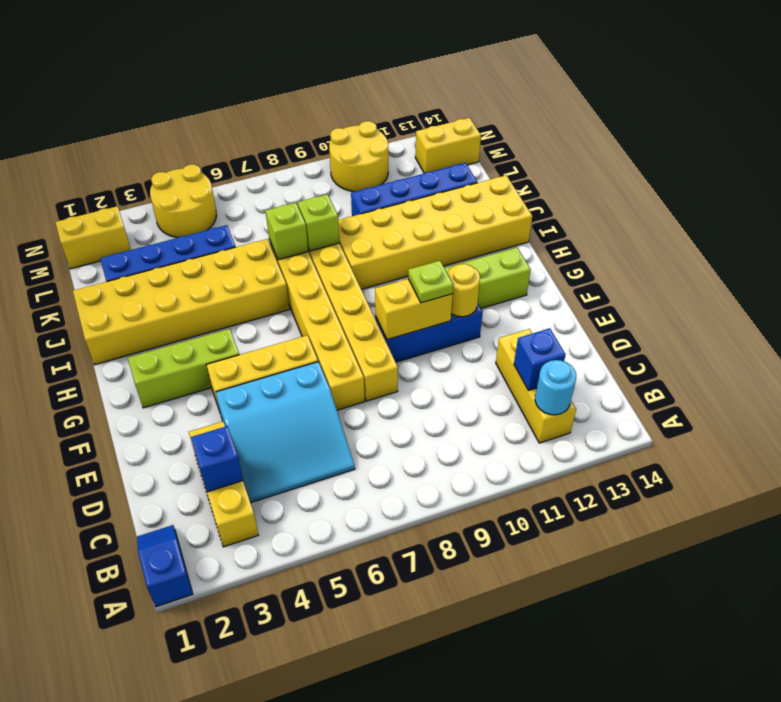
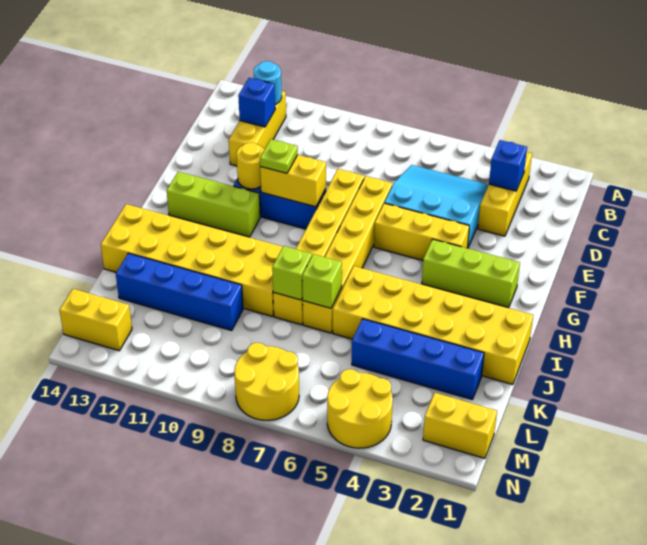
blue slope A1:B1 level 1 top A -> none
yellow round brick M10:N11 level 1 -> yellow round brick M7:N8 level 1

